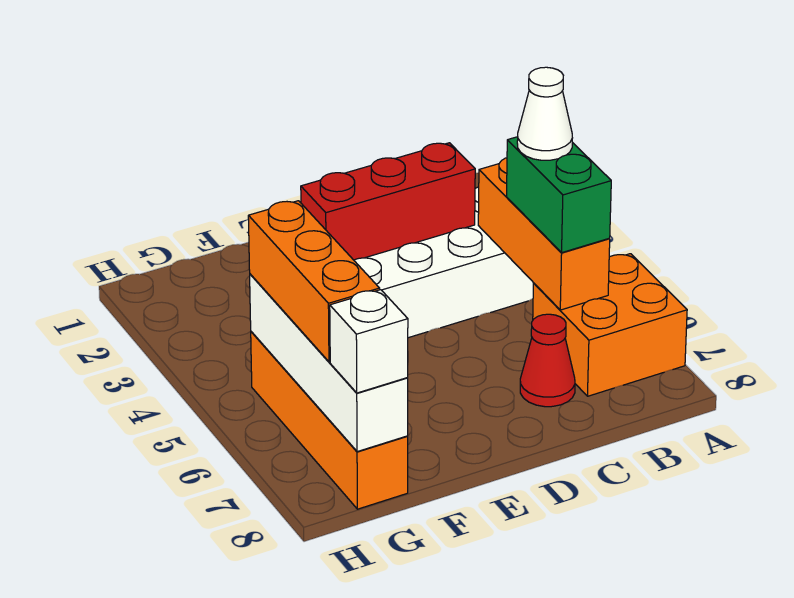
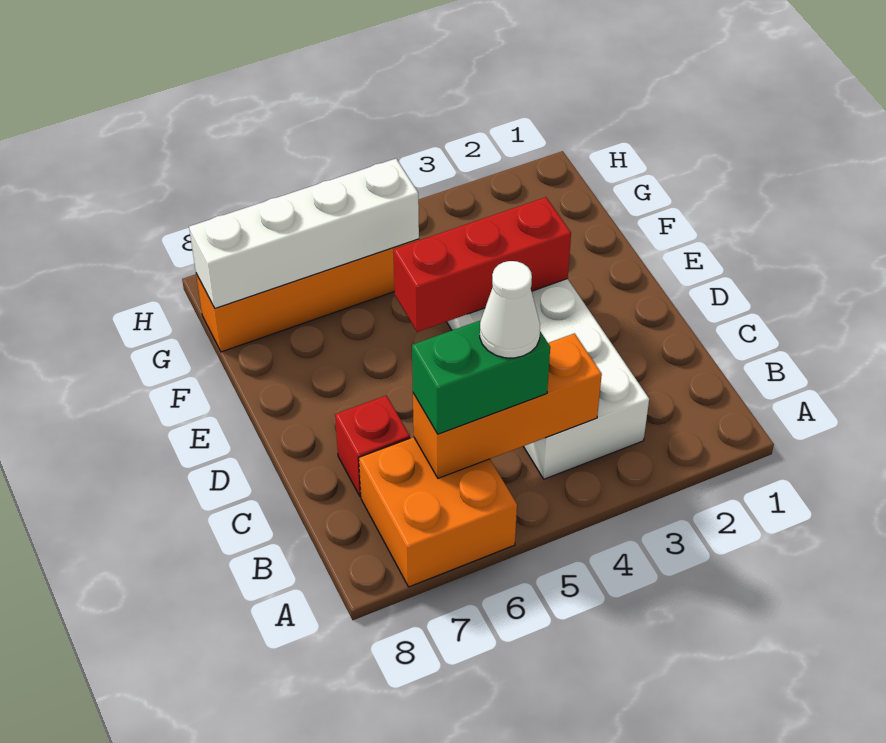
red brick C3:E3 level 2 -> red brick E3:E5 level 2
red cone C7 level 1 -> red brick C7 level 1
orange brick G5:G7 level 3 -> none
white brick G8 level 3 -> none

